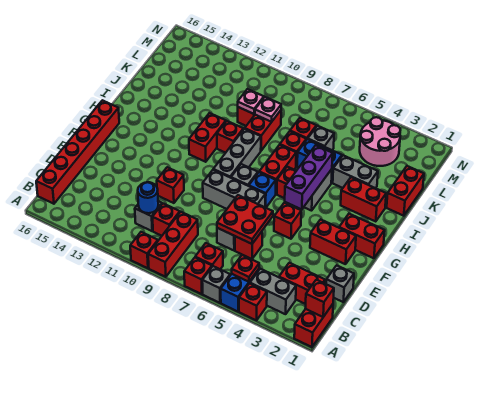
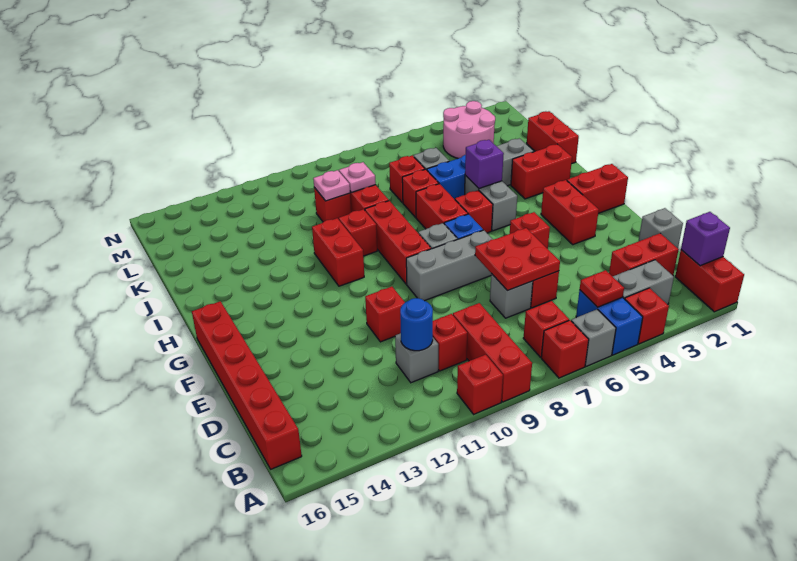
red brick B1 level 2 -> purple brick B1 level 2
red brick F2:F3 level 1 -> red brick F3:G3 level 1
purple brick G5:I5 level 2 -> purple brick I5 level 2
grey brick G9:I9 level 1 -> red brick G9:I9 level 1

